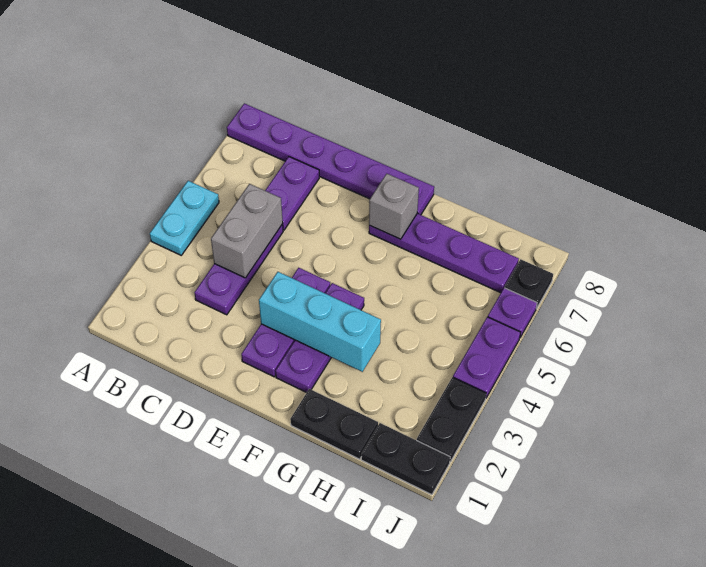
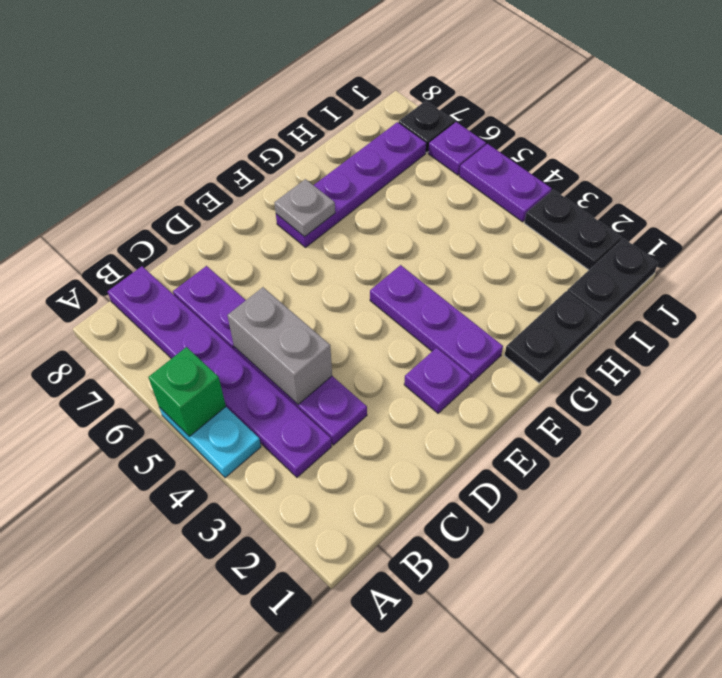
none -> green brick A5 level 2
purple plate A8:F8 level 1 -> purple plate B3:B8 level 1
purple plate E2:E4 level 1 -> purple plate E2 level 1
cyan brick E3:G3 level 2 -> none
grey brick F7 level 2 -> grey plate F7 level 2

